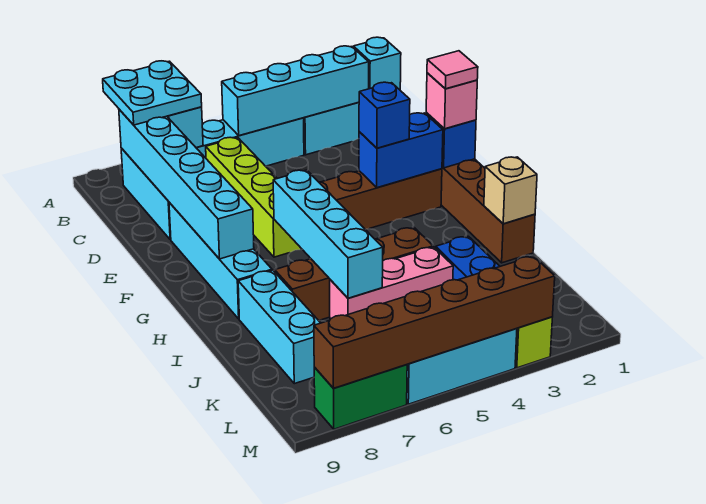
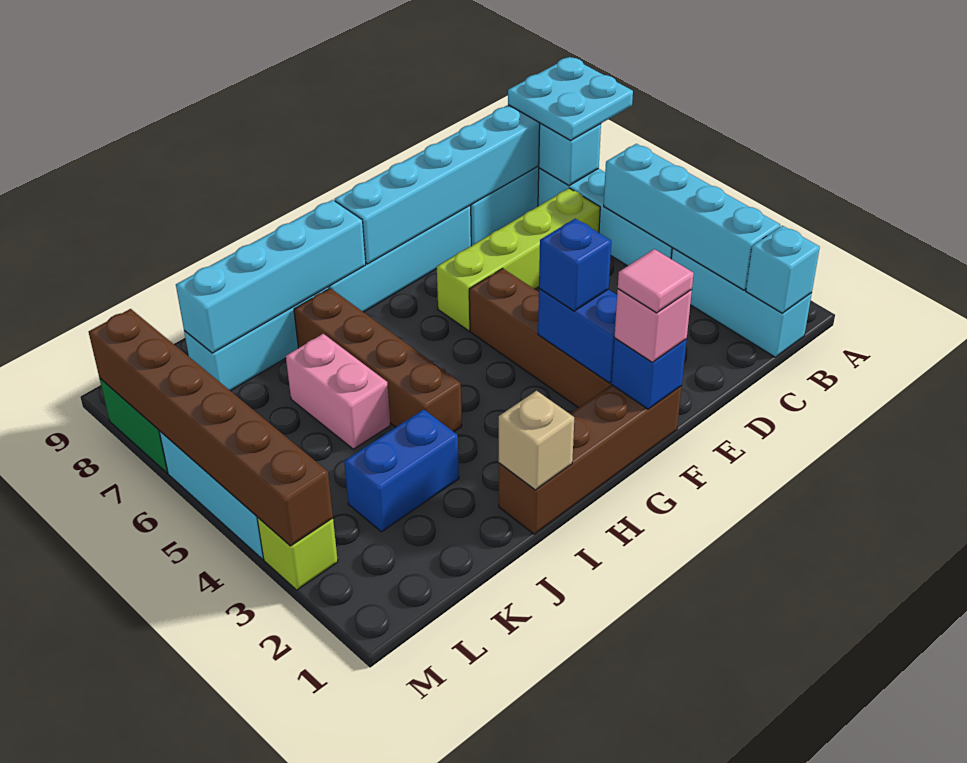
cyan brick G6:J6 level 2 -> cyan brick H8:K8 level 2
pink brick J4:J6 level 1 -> pink brick J5:J6 level 1

